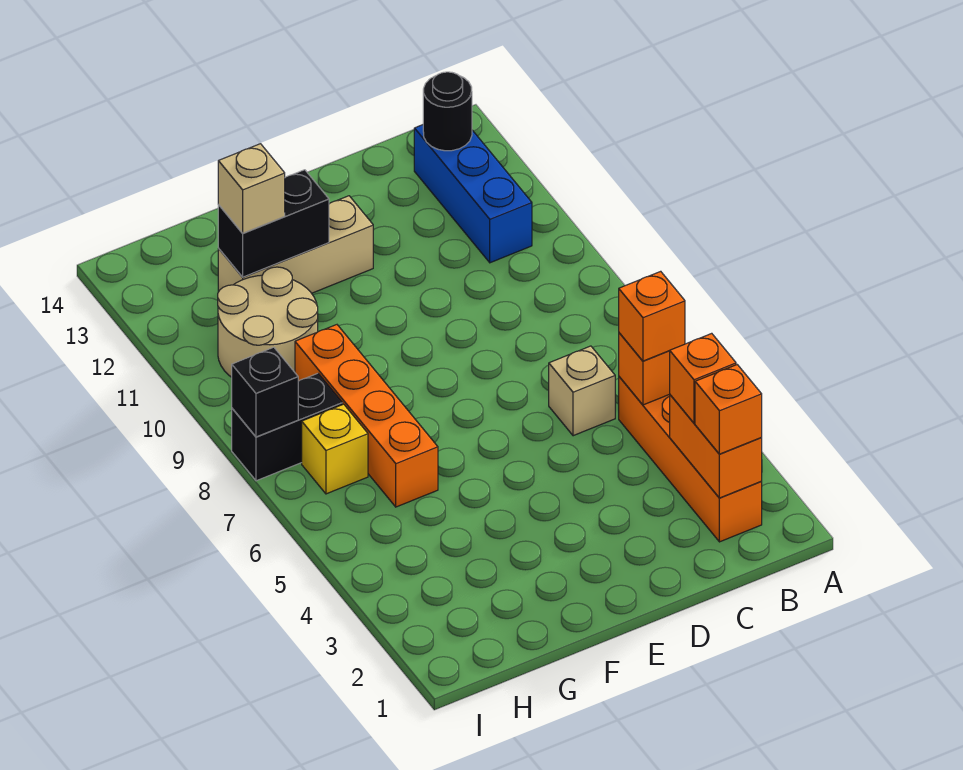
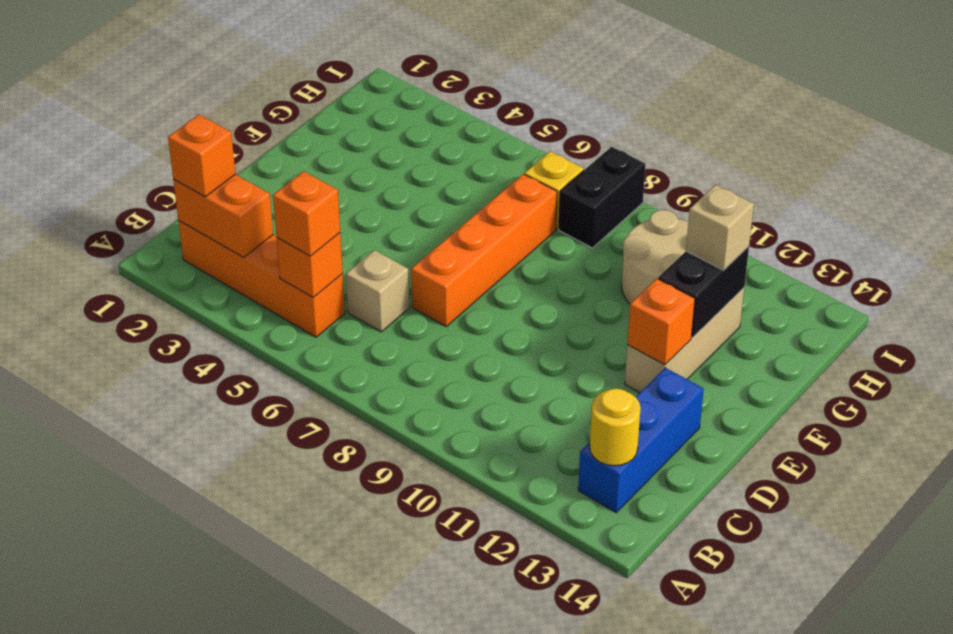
orange brick B3 level 3 -> orange brick E12 level 2
blue brick B11:B13 level 1 -> blue brick B13:D13 level 1
black round brick B13 level 2 -> yellow round brick B13 level 2
orange brick G6:G9 level 1 -> orange brick D7:G7 level 1
black brick I8 level 2 -> none

